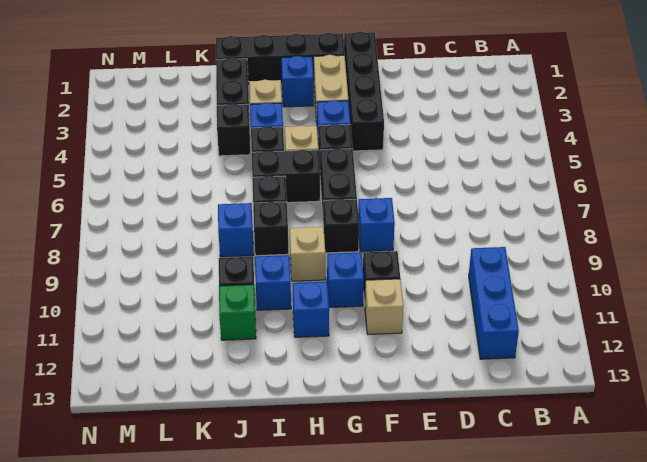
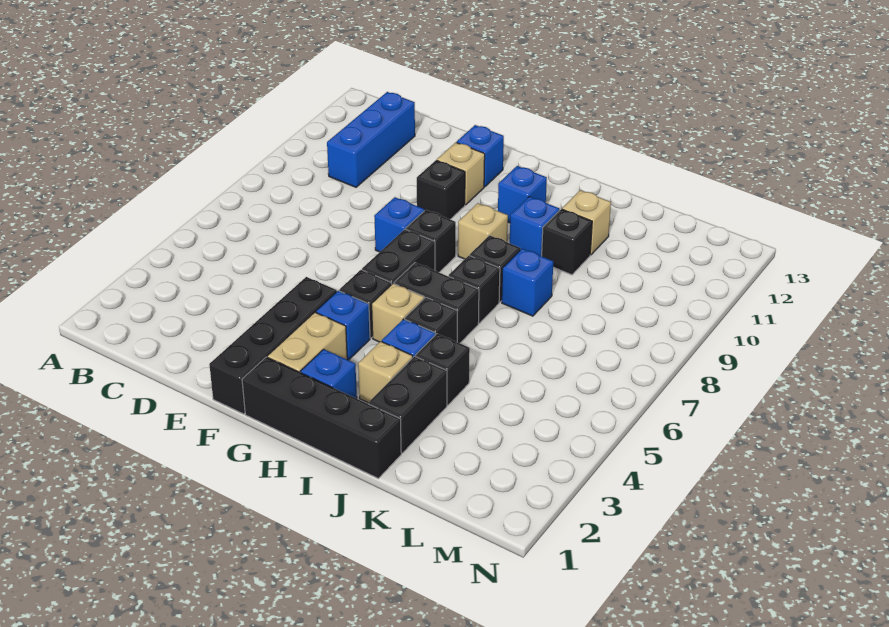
blue brick G10 level 1 -> blue brick F12 level 1
green brick J11 level 1 -> tan brick J11 level 1

